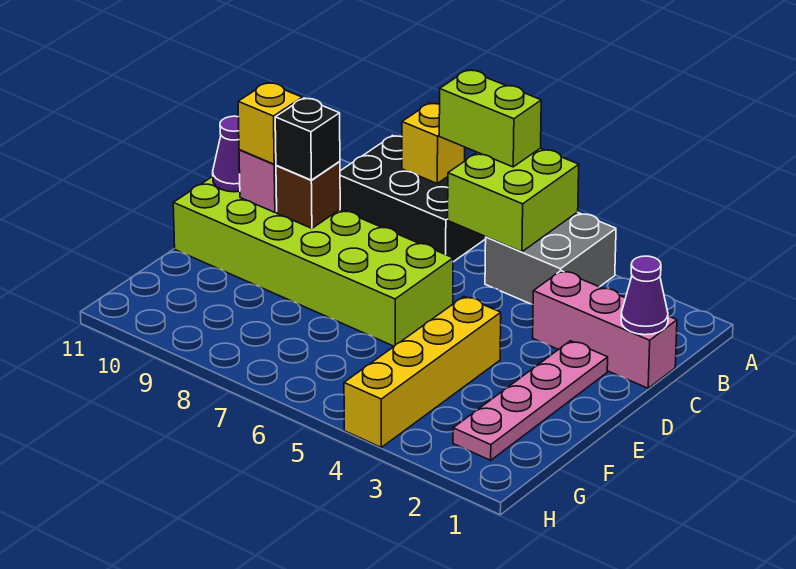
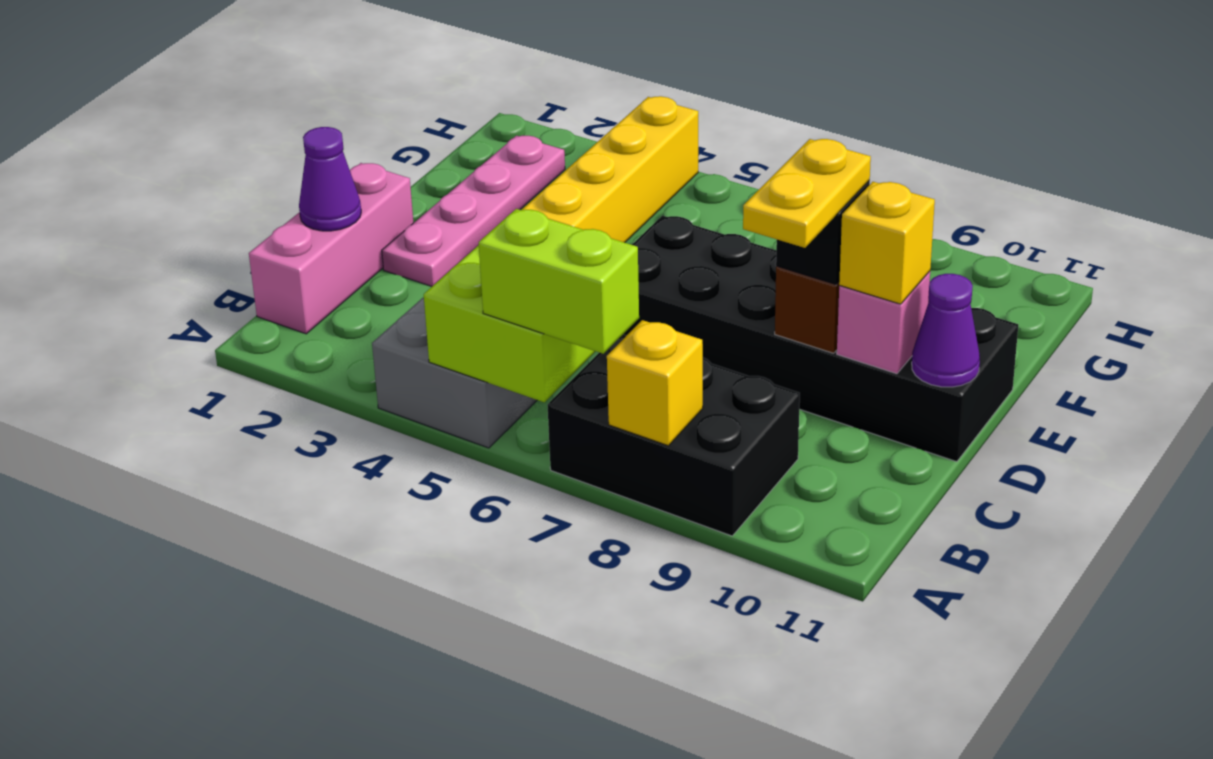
pink brick C1:C3 level 1 -> pink brick B1:D1 level 1
none -> yellow plate C9:D9 level 4
lime brick D6:E11 level 1 -> black brick D6:E11 level 1

